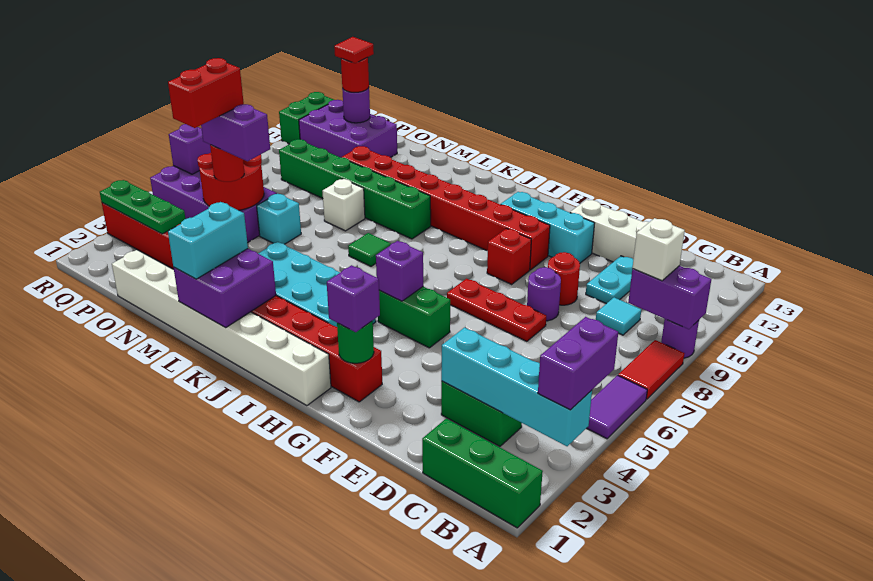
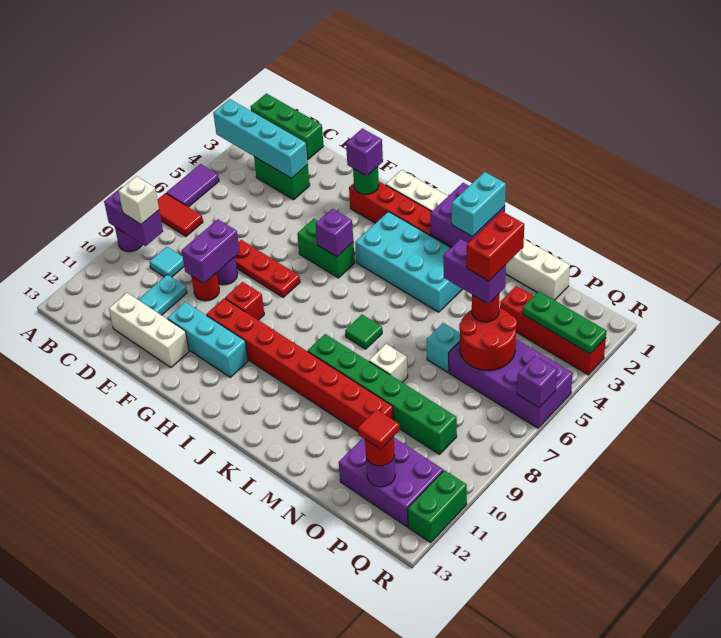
purple brick A3:A4 level 3 -> purple brick E8:E9 level 2
red tile A7:A8 level 1 -> red tile A7:B7 level 1

